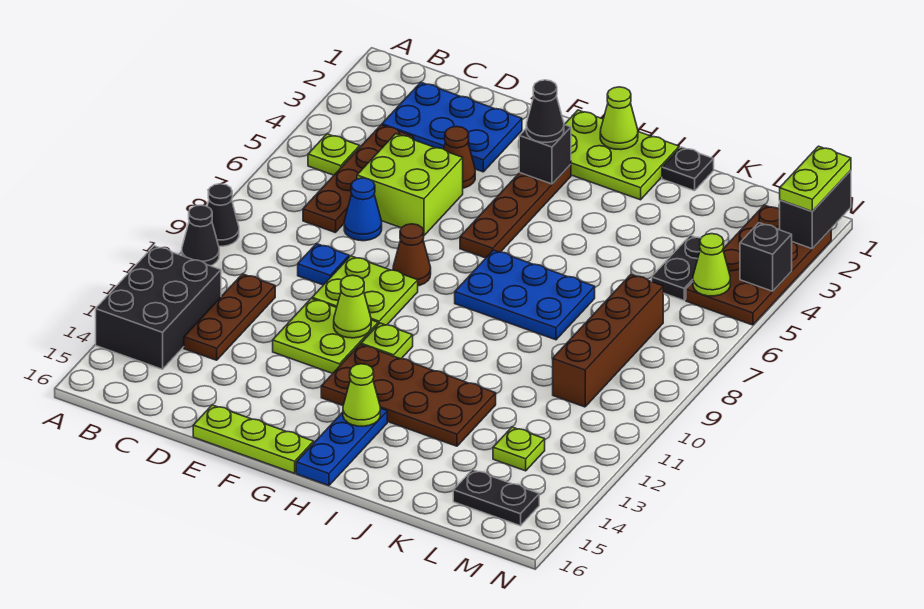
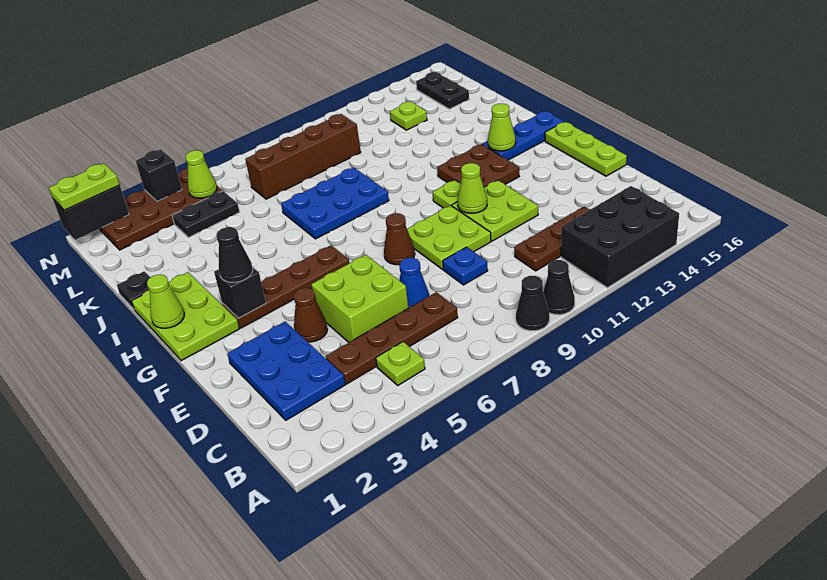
brown plate G12:J13 level 1 -> brown plate G12:H13 level 1
blue plate H7:J8 level 1 -> blue plate I7:J9 level 1

